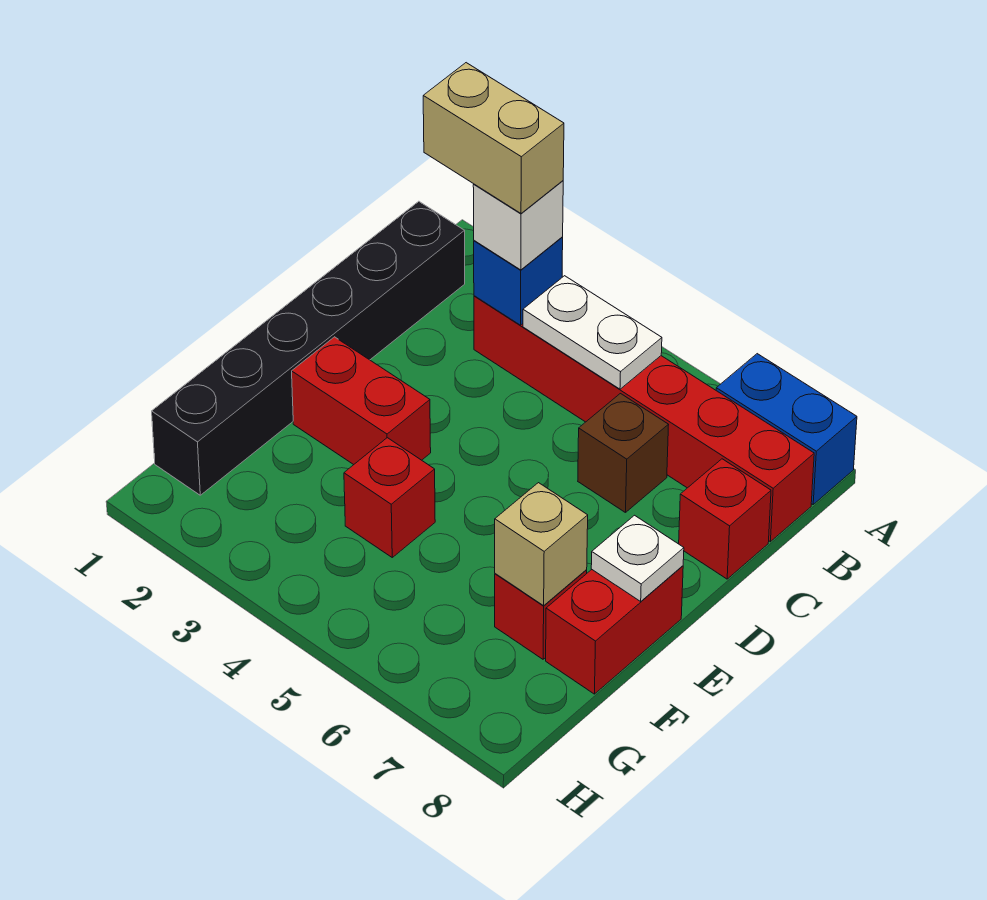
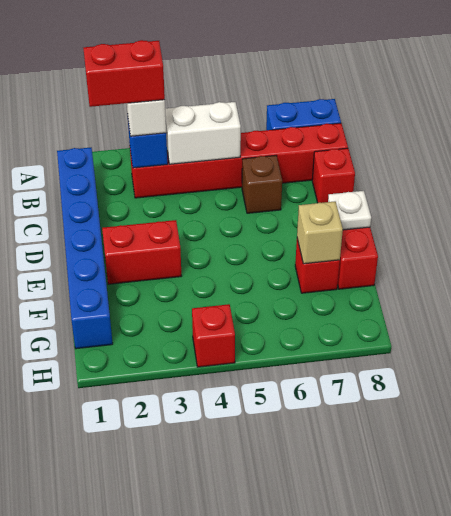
black brick B1:G1 level 1 -> blue brick B1:G1 level 1
tan brick B2:B3 level 4 -> red brick B2:B3 level 4
white plate B4:B5 level 2 -> white brick B4:B5 level 2
red brick F4 level 1 -> red brick H4 level 1

